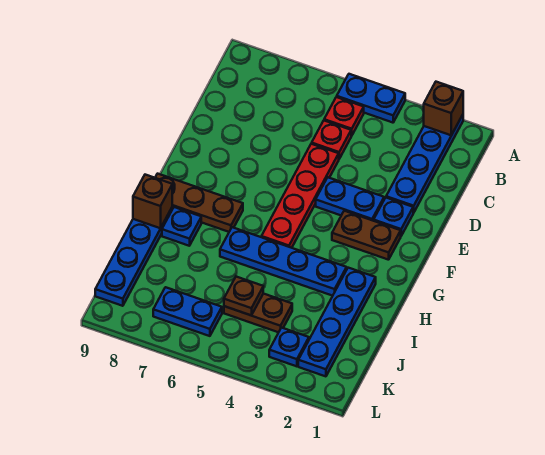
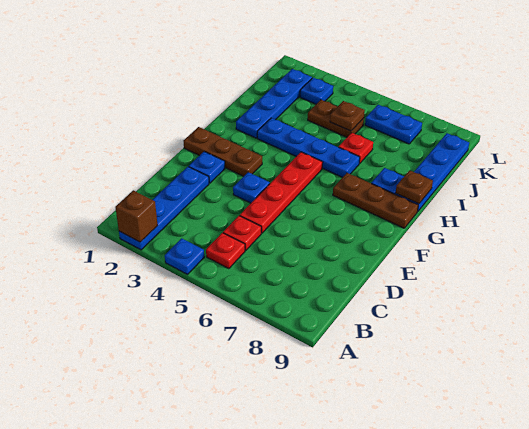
blue plate A4:A5 level 1 -> blue plate A4 level 1
blue plate E3:E4 level 1 -> blue plate E4 level 1
brown plate F2:F3 level 1 -> brown plate F1:F3 level 1
brown brick H9 level 2 -> brown plate H9 level 2
none -> red plate I6 level 1

